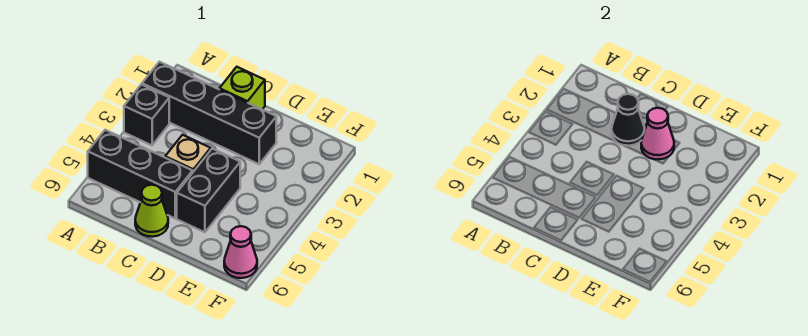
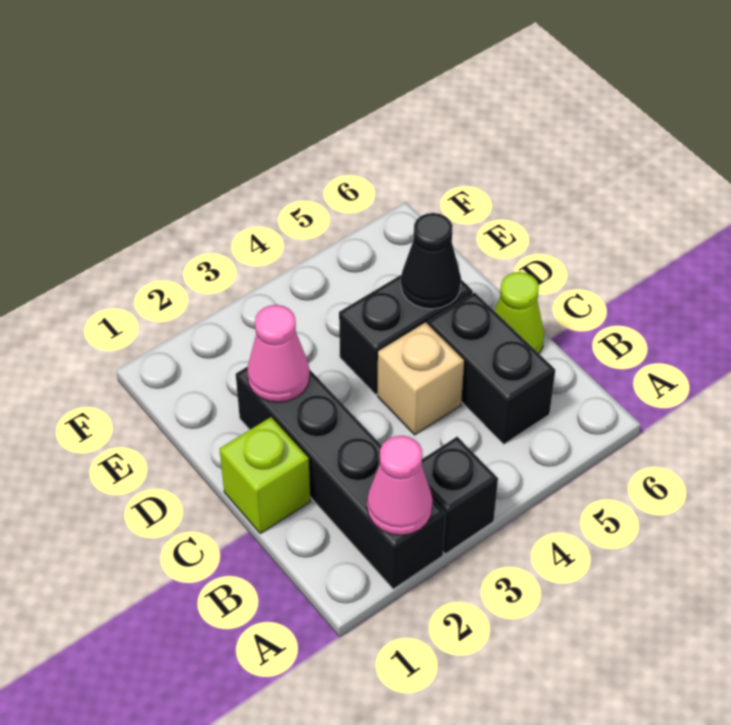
black brick A5:C5 level 1 -> black brick B5:C5 level 1
black cone C2 level 2 -> black cone D5 level 2
pink cone F6 level 1 -> pink cone A2 level 2

